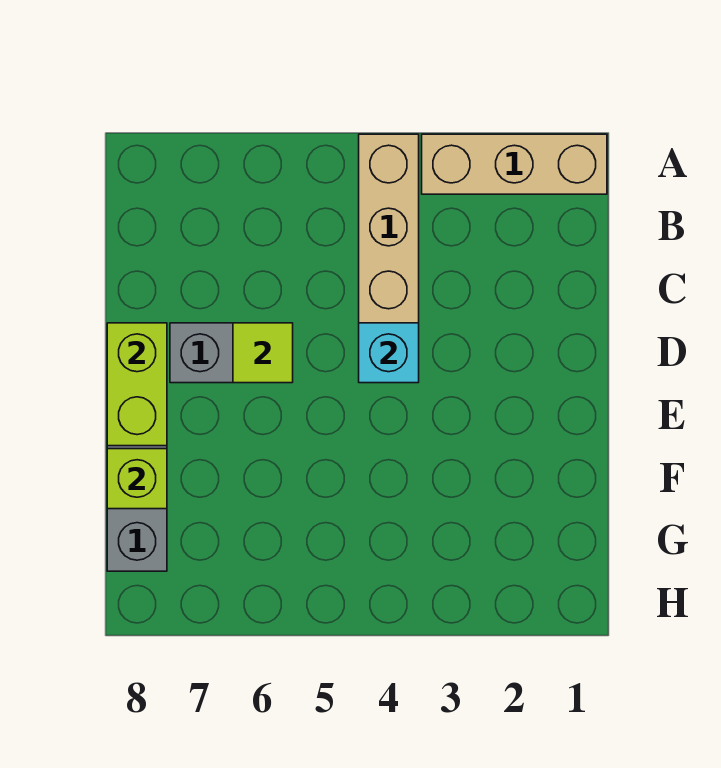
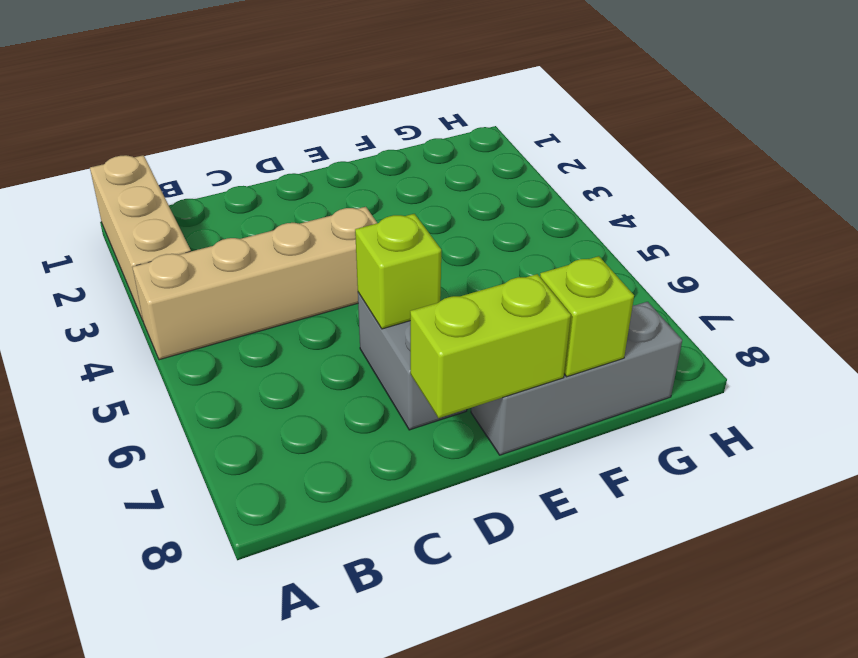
cyan brick D4 level 2 -> none
lime tile D6 level 2 -> lime brick D6 level 2

